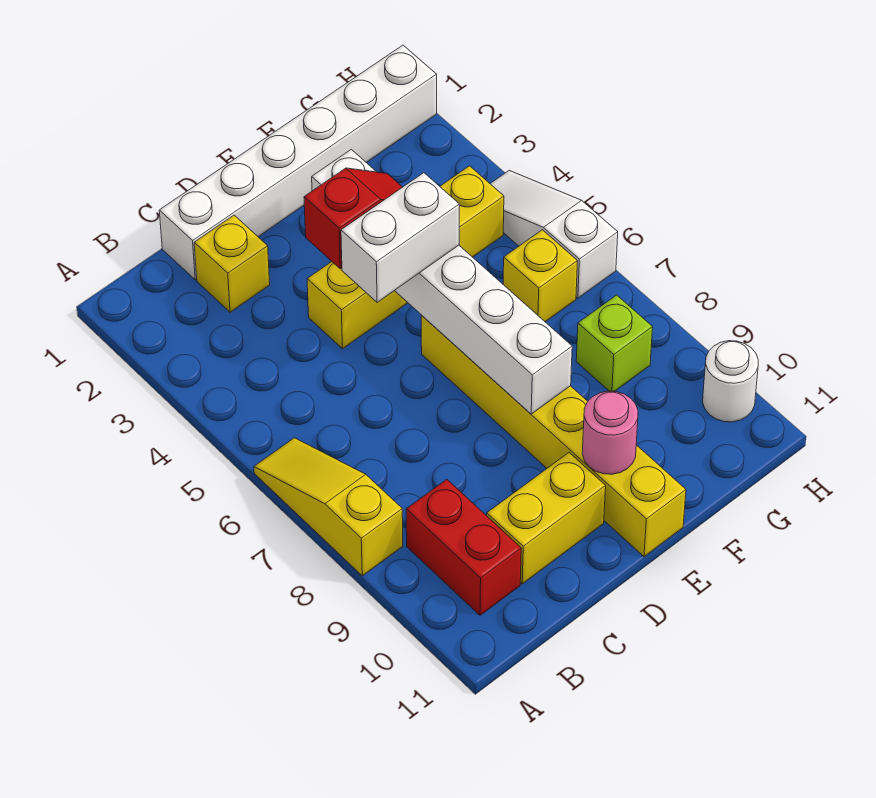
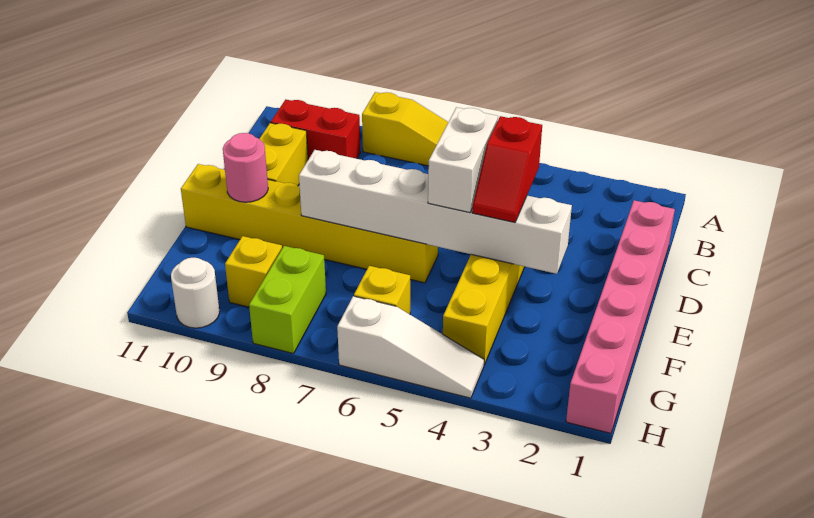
white brick C1:H1 level 1 -> pink brick C1:H1 level 1
yellow brick C2 level 1 -> yellow brick G9 level 1
lime brick G8 level 1 -> lime brick G8:H8 level 1

